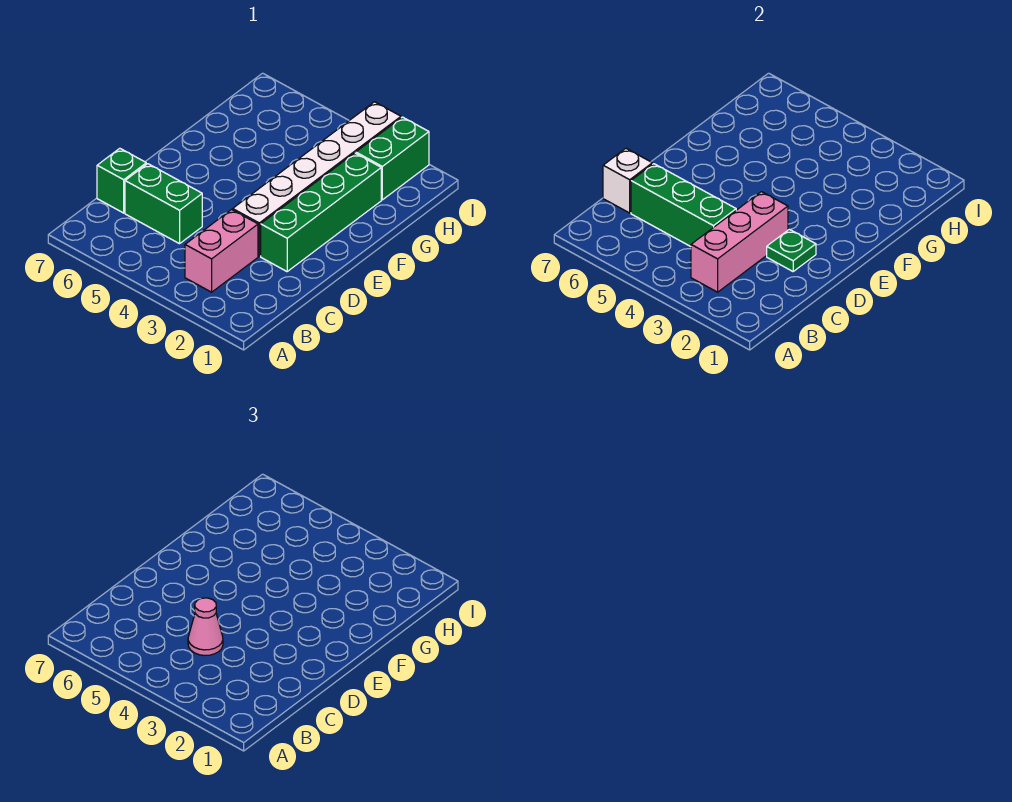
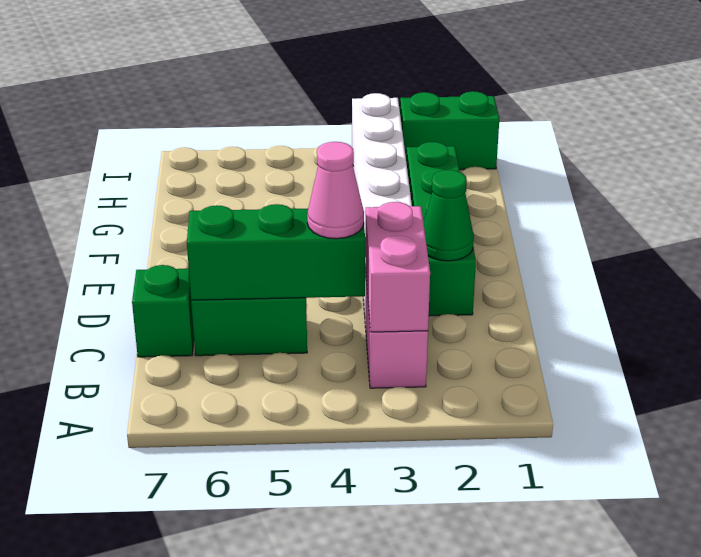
pink brick B3:D3 level 2 -> pink brick B3:C3 level 2
white brick C7 level 2 -> none
green plate D2 level 2 -> green cone D2 level 2
green brick H2:I2 level 1 -> green brick I1:I2 level 1

